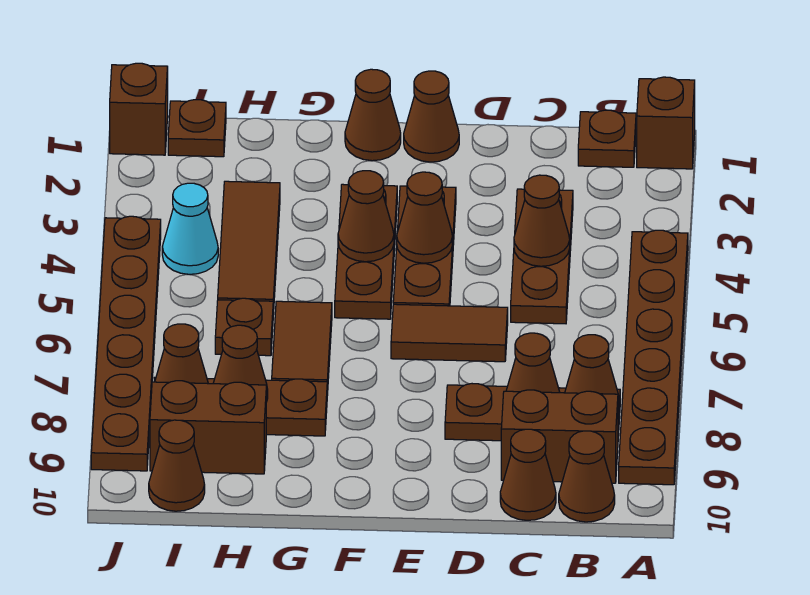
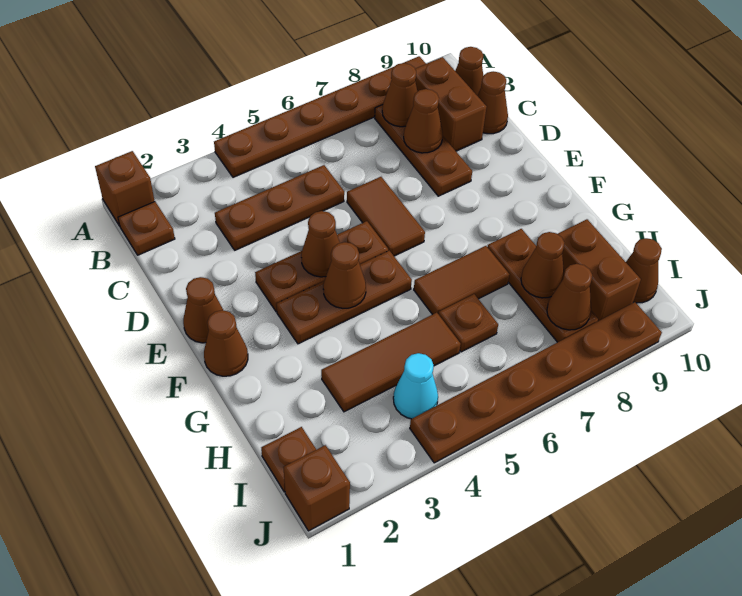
brown cone C4 level 2 -> none

